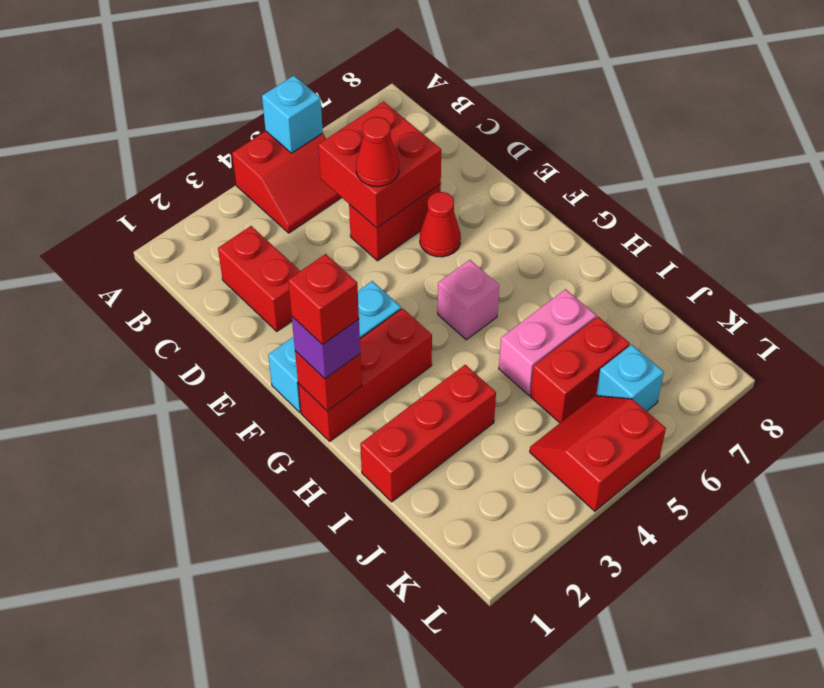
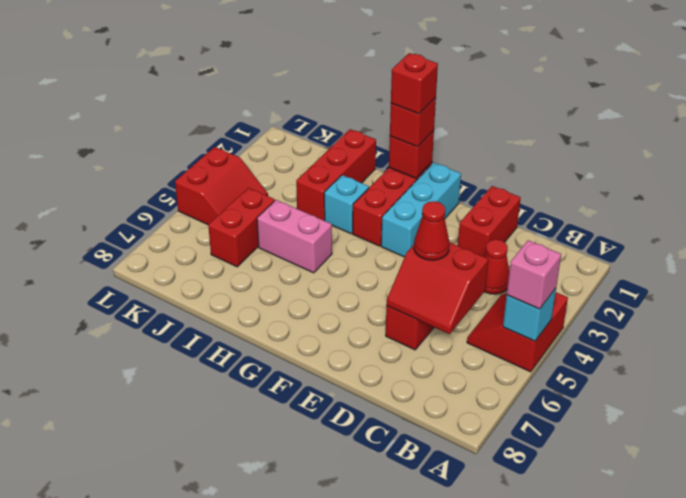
red brick C2:D2 level 1 -> red brick D1:D2 level 1
red brick C5:D6 level 2 -> red slope C5:D6 level 2 top 5
red cone E6 level 1 -> red cone C3 level 1
purple brick G1 level 3 -> red brick G1 level 3
pink brick G5 level 1 -> pink brick A5 level 3
pink brick I5:I6 level 1 -> pink brick H5:I5 level 1
cyan brick K6 level 1 -> cyan brick H3 level 1

